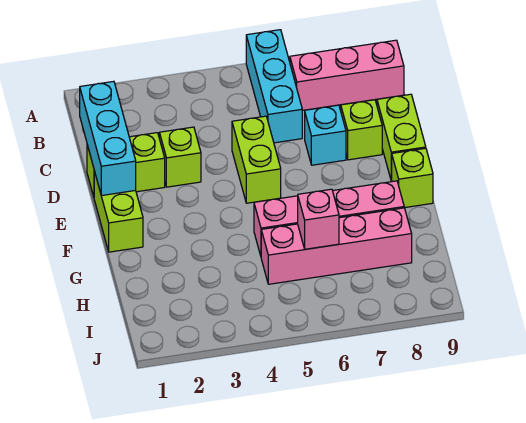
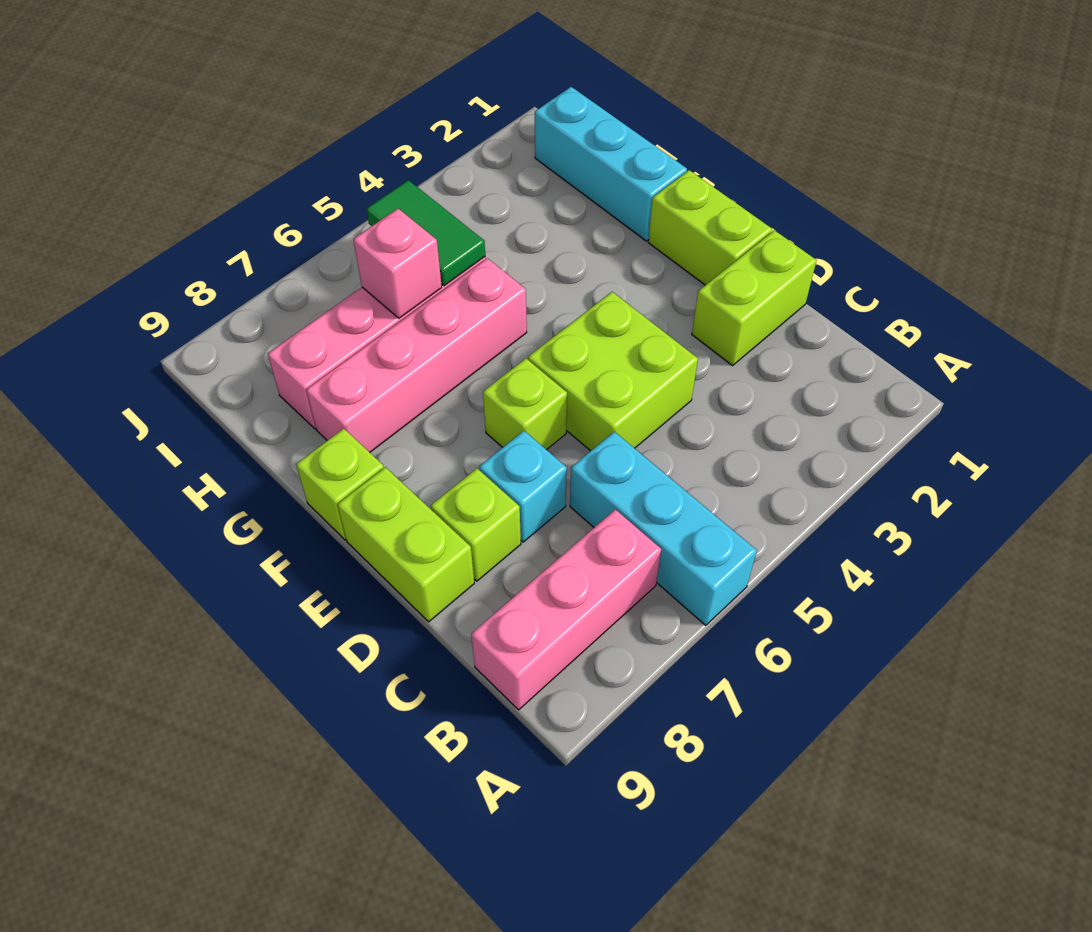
cyan brick C1:E1 level 2 -> cyan brick G1:I1 level 1
lime brick D3 level 1 -> lime brick E6 level 1
lime brick D5:E5 level 1 -> lime brick D4:E5 level 1
none -> green tile H5:I5 level 2

